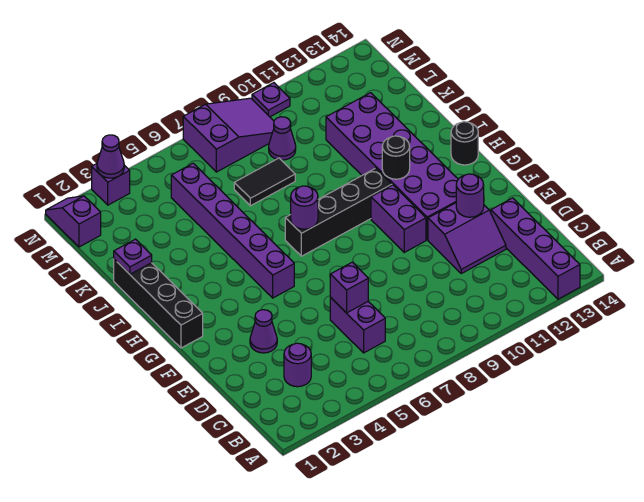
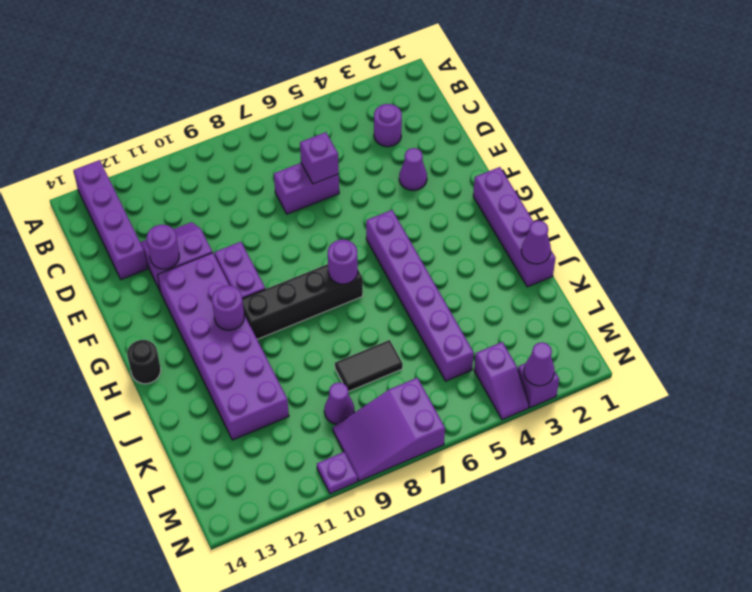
purple brick C6:D6 level 1 -> purple brick D6:D7 level 1
black brick G1:J1 level 1 -> purple brick G1:J1 level 1
black round brick H11 level 2 -> purple round brick H11 level 2
purple plate J1 level 2 -> purple cone J1 level 2
purple slope M1:N1 level 1 top M -> purple slope M4:N4 level 1 top M

